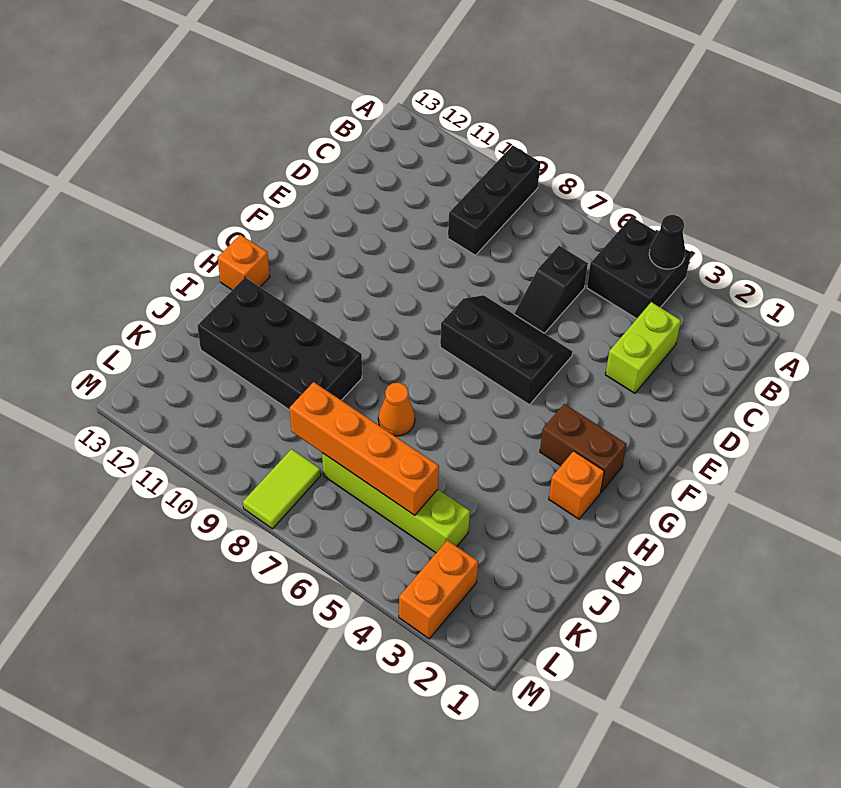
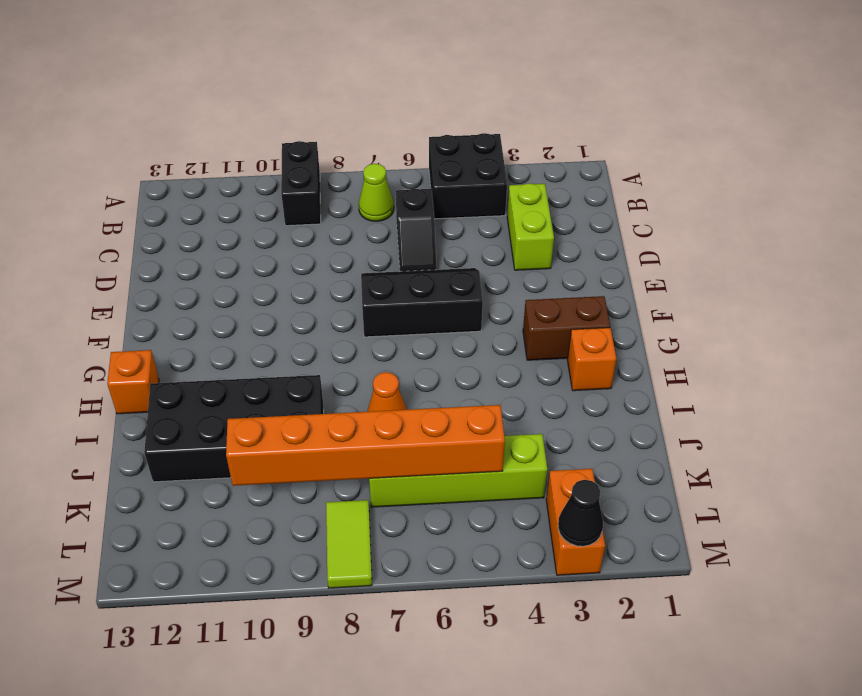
black cone A4 level 2 -> black cone M3 level 2
black brick A9:C9 level 1 -> black brick A9:B9 level 1
none -> lime cone B7 level 1
orange brick K5:K8 level 2 -> orange brick K5:K10 level 2

